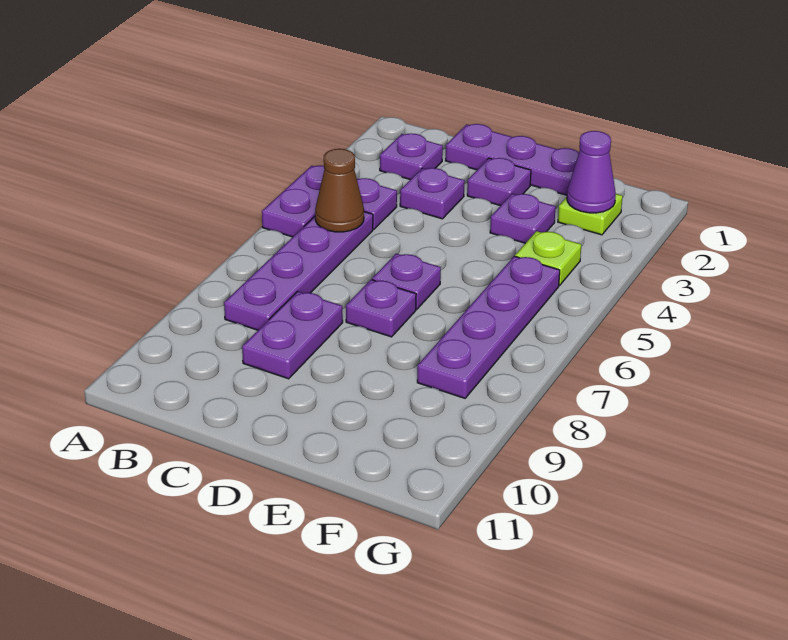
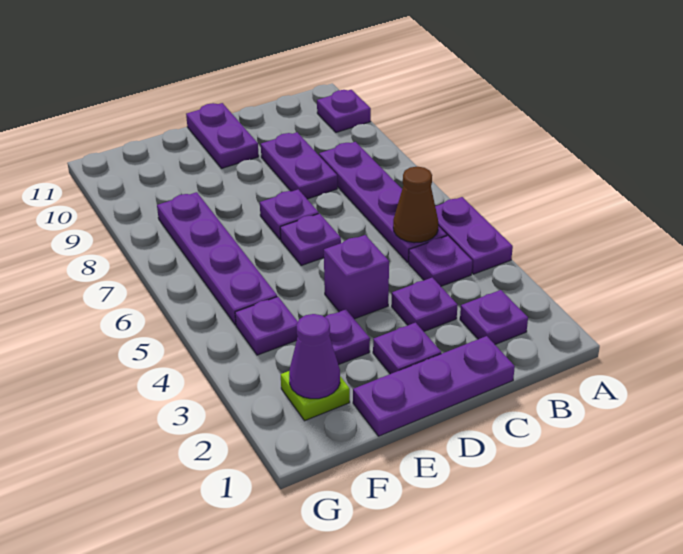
none -> purple plate A10 level 1
none -> purple brick D4 level 1
none -> purple plate D10:D11 level 1
lime plate F4 level 1 -> purple plate F4 level 1

